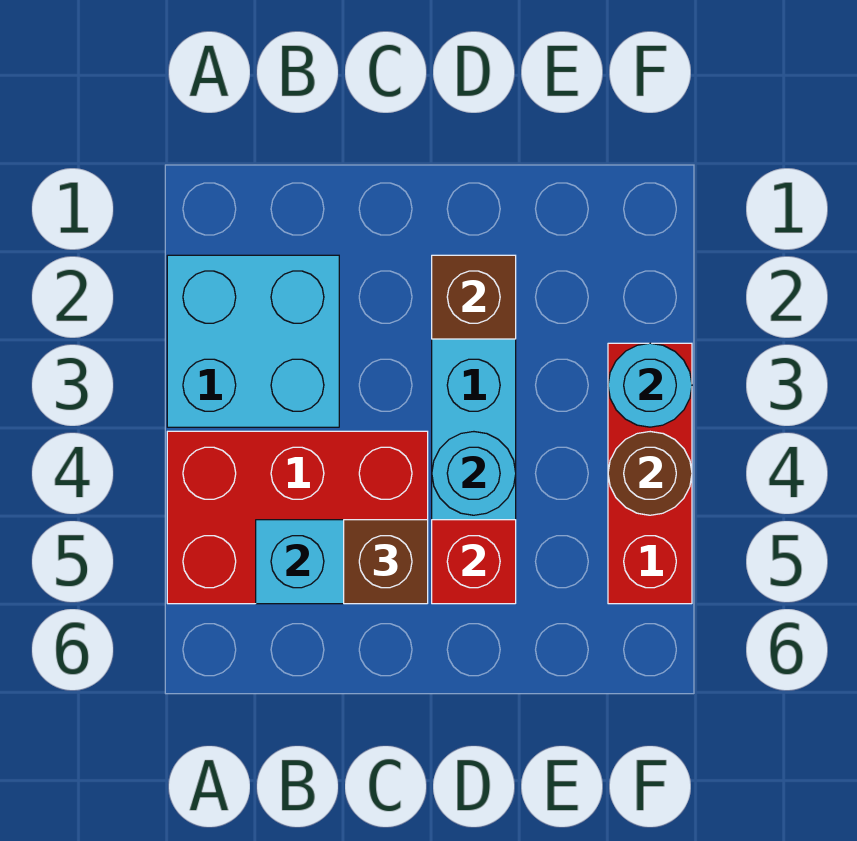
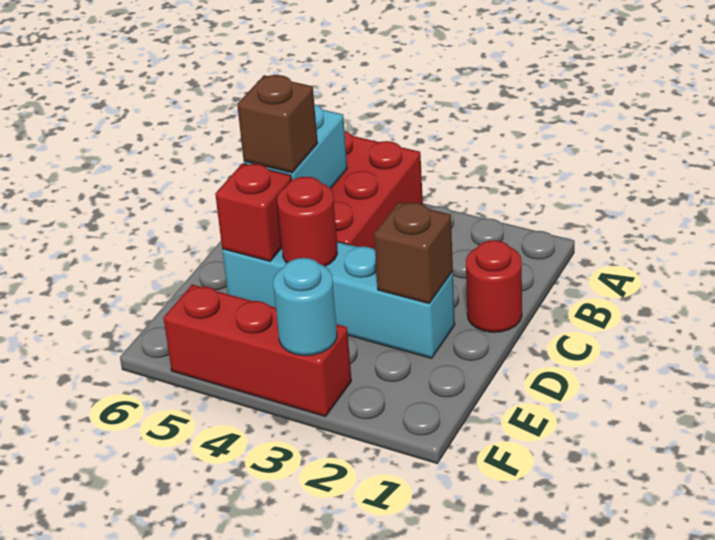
cyan brick A2:B3 level 1 -> none
none -> red round brick C1 level 1
cyan round brick D4 level 2 -> red round brick D4 level 2
brown round brick F4 level 2 -> none

